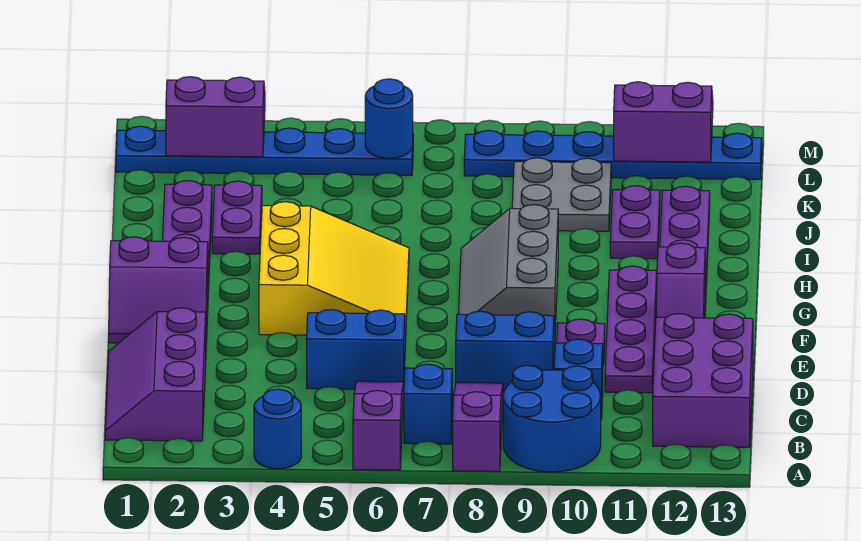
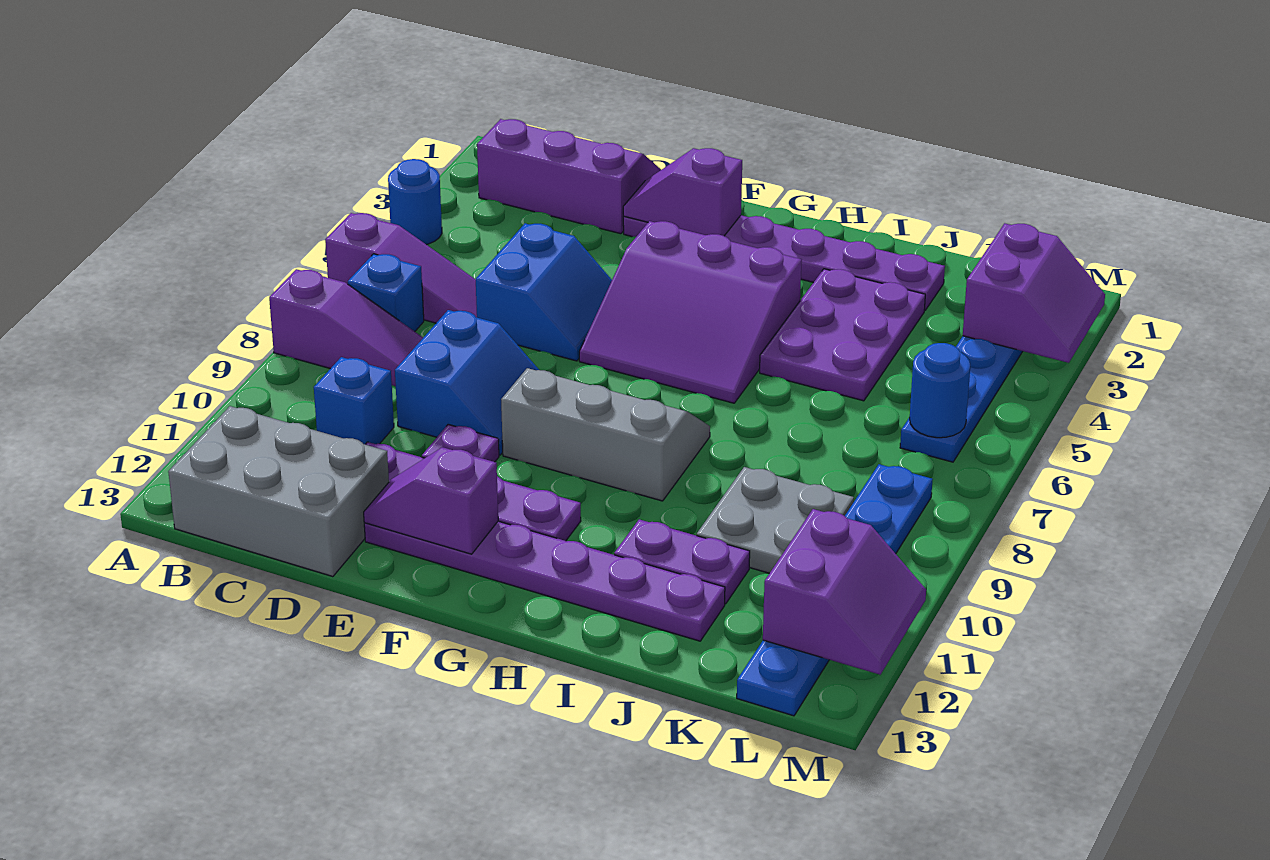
blue round brick A9:B10 level 1 -> none
purple brick B12:D13 level 1 -> grey brick B12:D13 level 1
purple slope E1:F2 level 2 top F -> purple slope E2:F2 level 2 top F
yellow slope F4:H6 level 1 top 4 -> purple slope F4:H6 level 1 top 4
purple plate I3:J3 level 1 -> purple plate I3:J5 level 1

